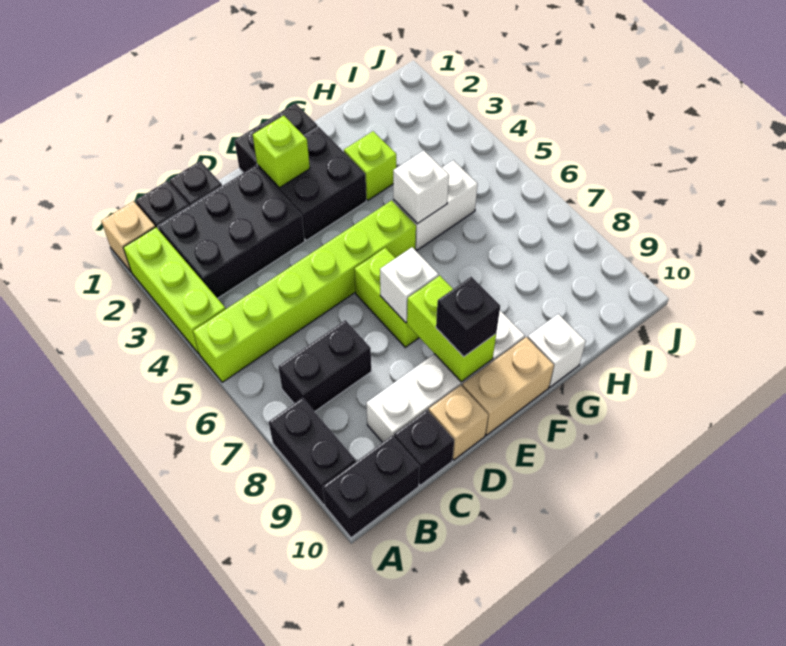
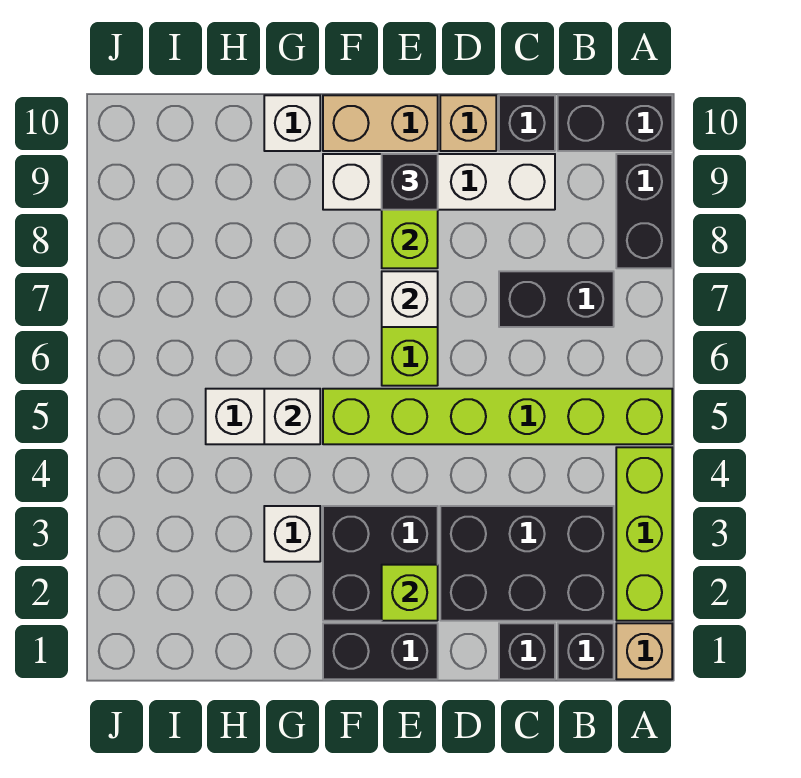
lime brick G3 level 1 -> white brick G3 level 1

